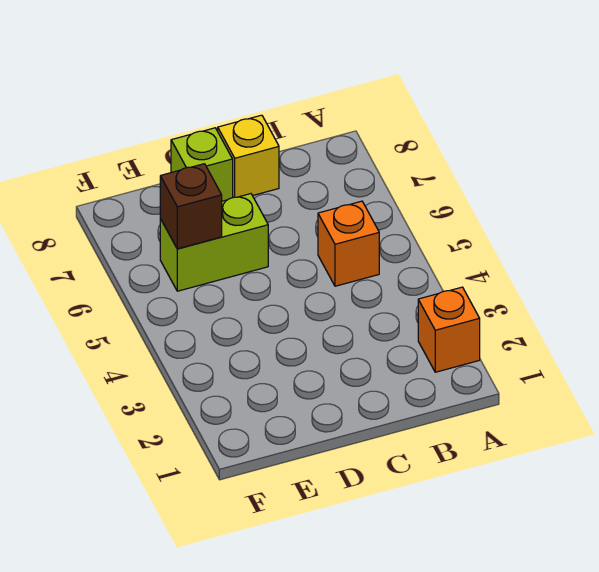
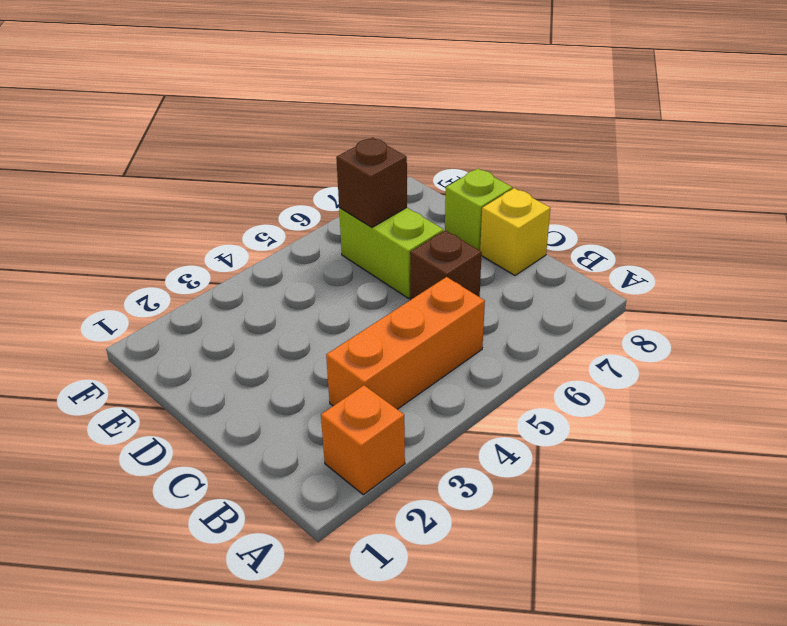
orange brick B5 level 1 -> orange brick B3:B5 level 1
none -> brown brick C6 level 1

